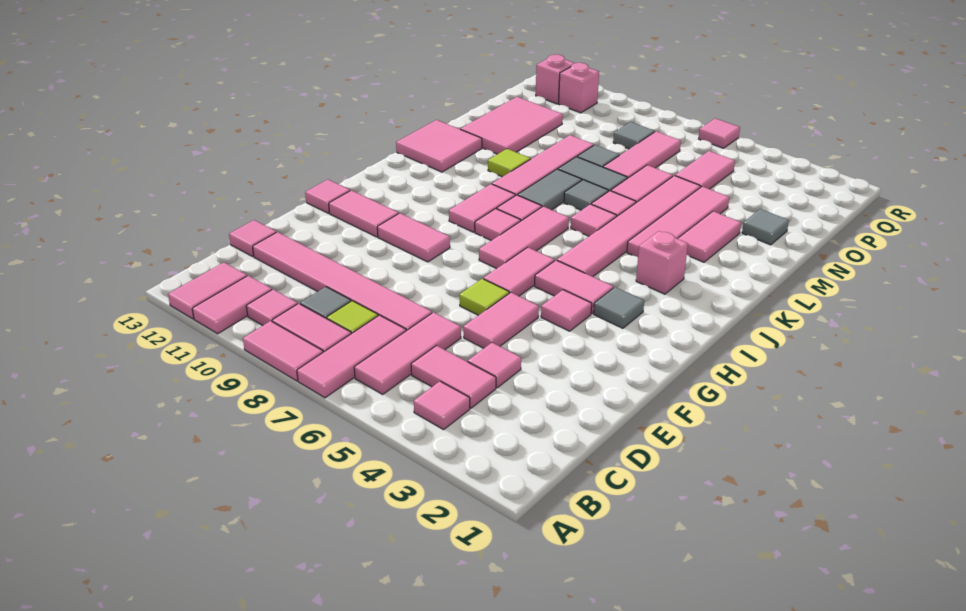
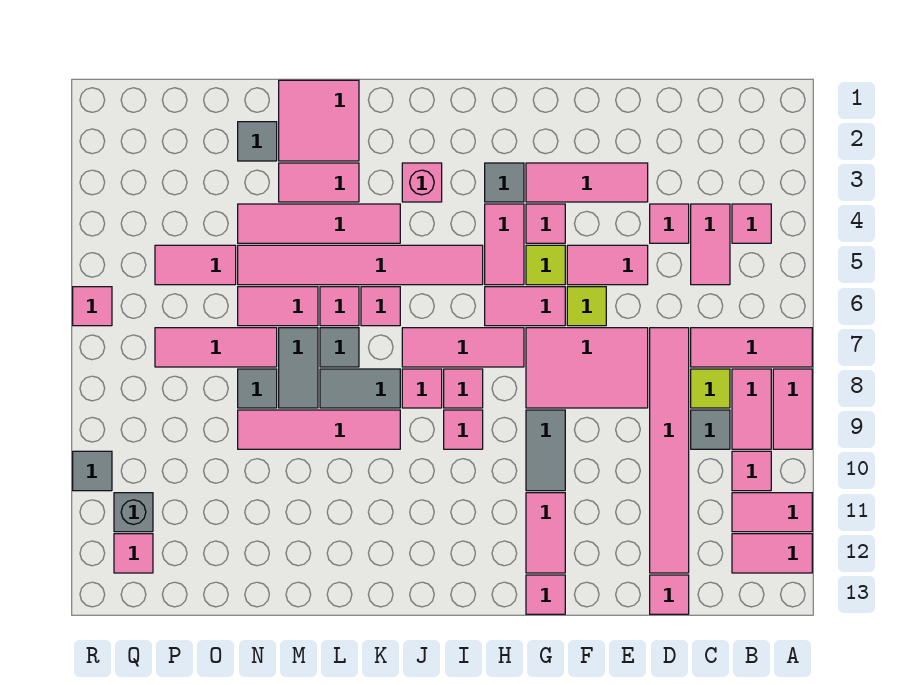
pink tile B6:D6 level 1 -> pink tile E3:G3 level 1
pink tile G9:G10 level 1 -> grey tile G9:G10 level 1
pink tile I9:J9 level 1 -> pink tile I9 level 1
pink tile K12:L13 level 1 -> pink tile L1:M2 level 1
lime tile L10 level 1 -> lime tile G5 level 1
pink tile M11:O12 level 1 -> pink tile E7:G8 level 1
grey tile P8 level 1 -> grey tile R10 level 1
pink brick Q11 level 1 -> grey brick Q11 level 1
pink brick Q12 level 1 -> pink tile Q12 level 1

